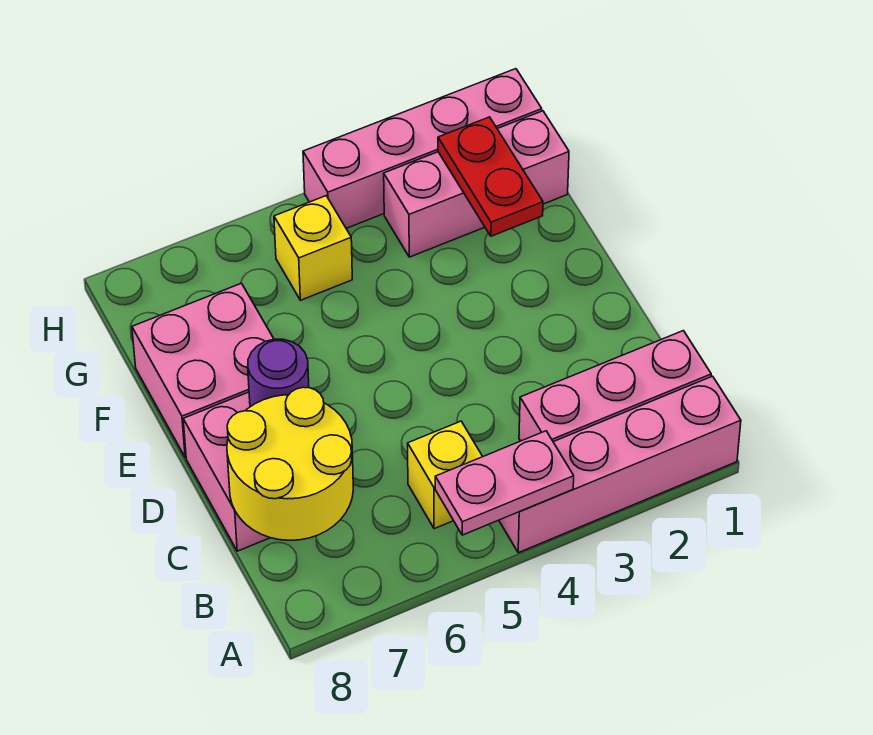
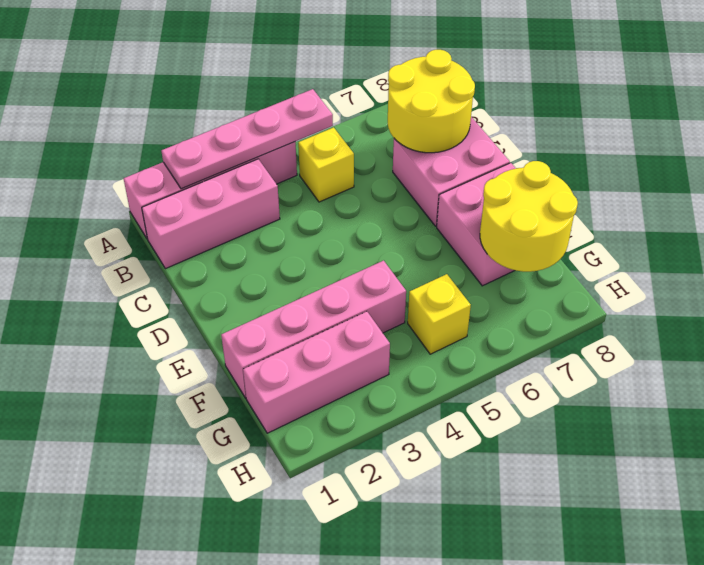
pink plate A4:A5 level 2 -> pink plate A2:A5 level 2
purple round brick D7 level 2 -> none
red plate F2:G2 level 2 -> none
none -> yellow round brick F7:G8 level 2
pink brick H1:H4 level 1 -> pink brick F1:F4 level 1

